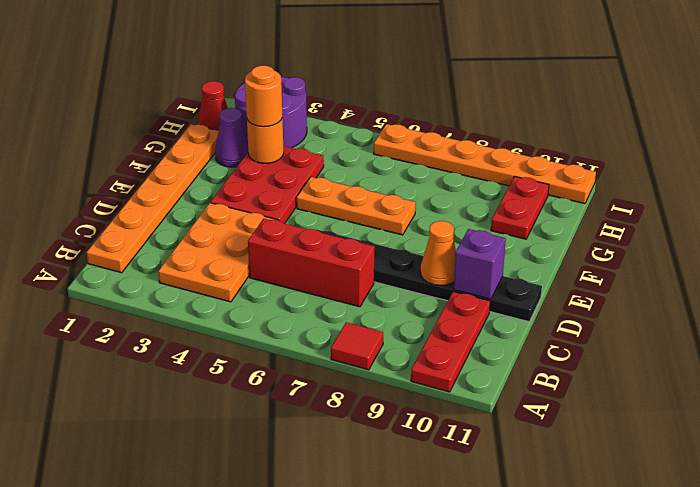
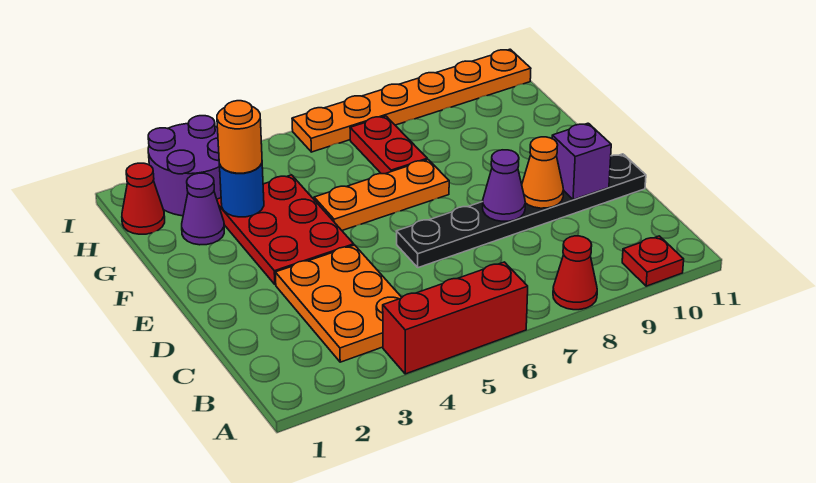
red tile A8 level 1 -> red cone A8 level 1
red plate A10:C10 level 1 -> red plate A10 level 1
orange plate B1:G1 level 1 -> none
red brick C5:C7 level 1 -> red brick A4:A6 level 1
none -> purple cone D8 level 2
orange round brick G3 level 2 -> blue round brick G3 level 2
red plate G10:H10 level 1 -> red plate G7:H7 level 1

